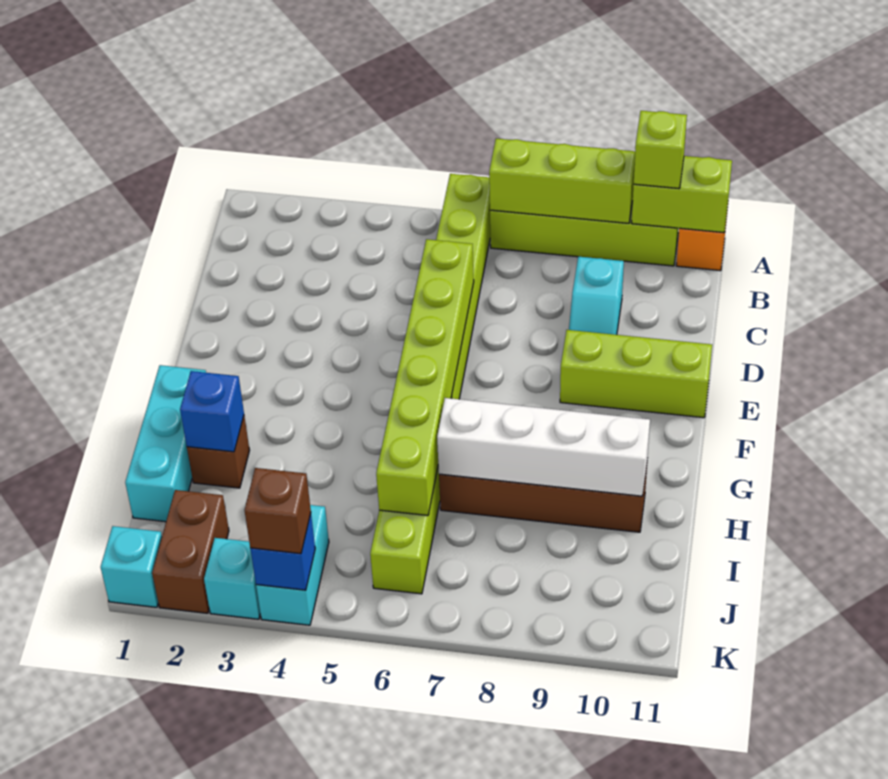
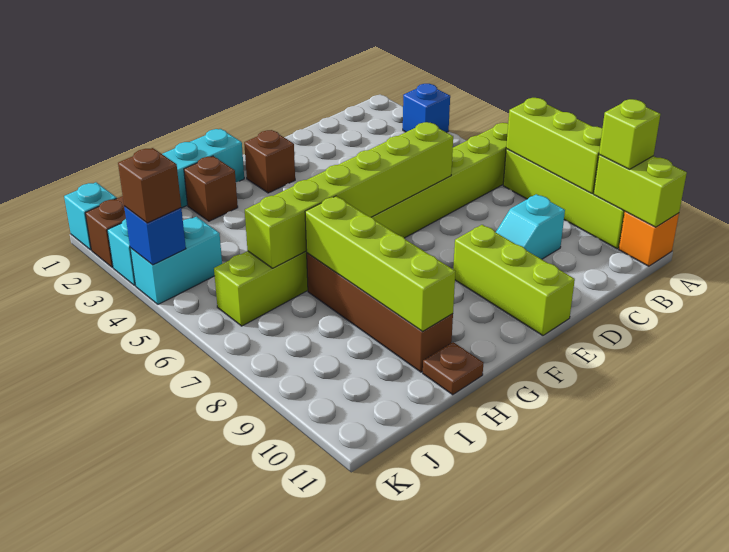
none -> brown brick F2 level 1
blue brick H2 level 2 -> blue brick A3 level 1
white brick H7:H10 level 2 -> lime brick H7:H10 level 2
none -> brown plate H11 level 1

